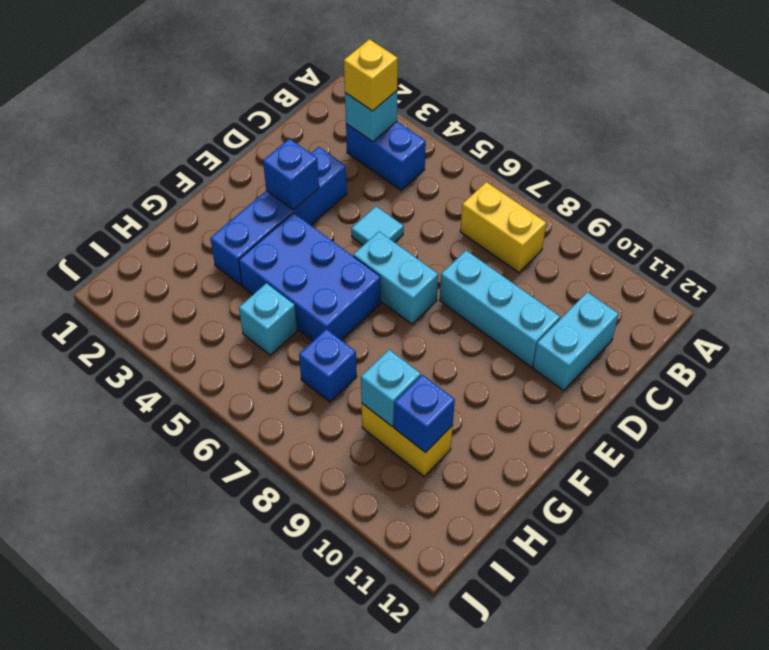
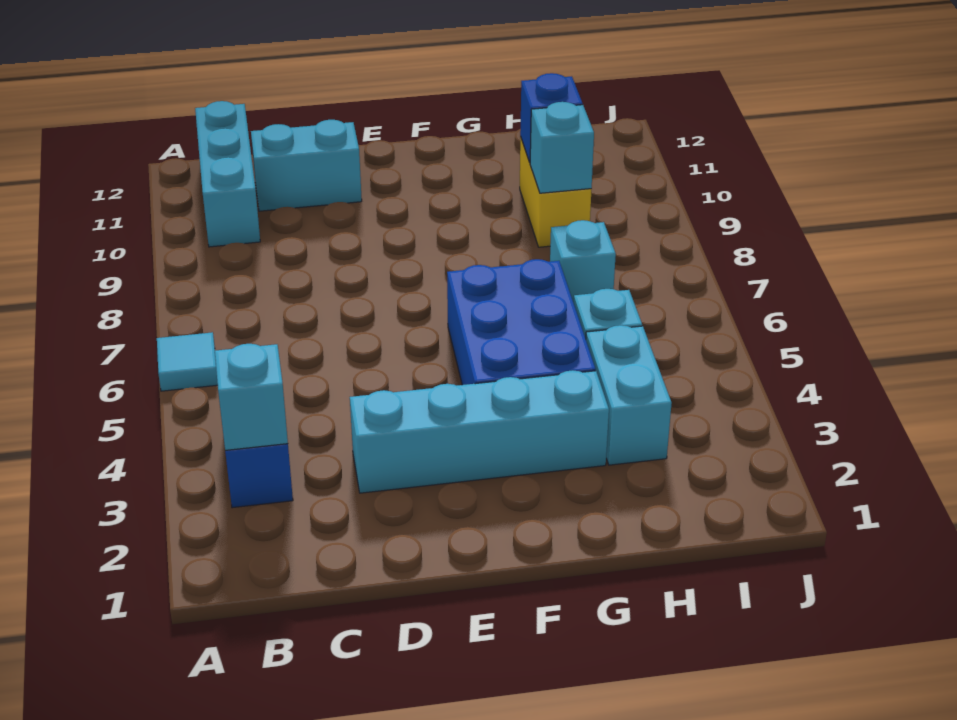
yellow brick B3 level 3 -> none
yellow brick B7:B8 level 1 -> none
blue brick D3:G3 level 1 -> cyan brick D3:G3 level 1
cyan tile D5 level 1 -> cyan tile A6 level 1
cyan brick D8:D10 level 1 -> cyan brick B10:B12 level 1
blue brick E3 level 2 -> none
cyan brick E6:E7 level 1 -> cyan brick H3:H4 level 1
blue brick H7 level 1 -> cyan brick H7 level 1

